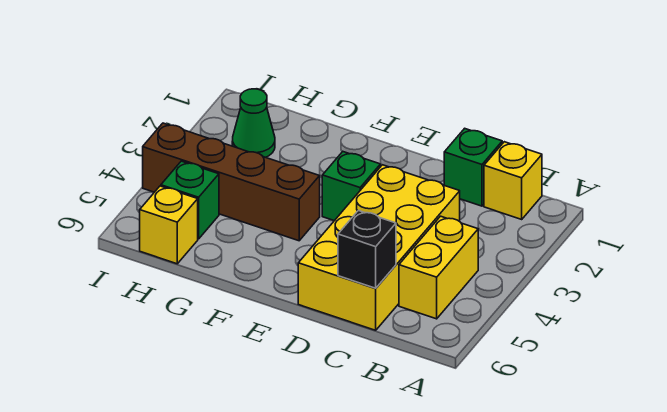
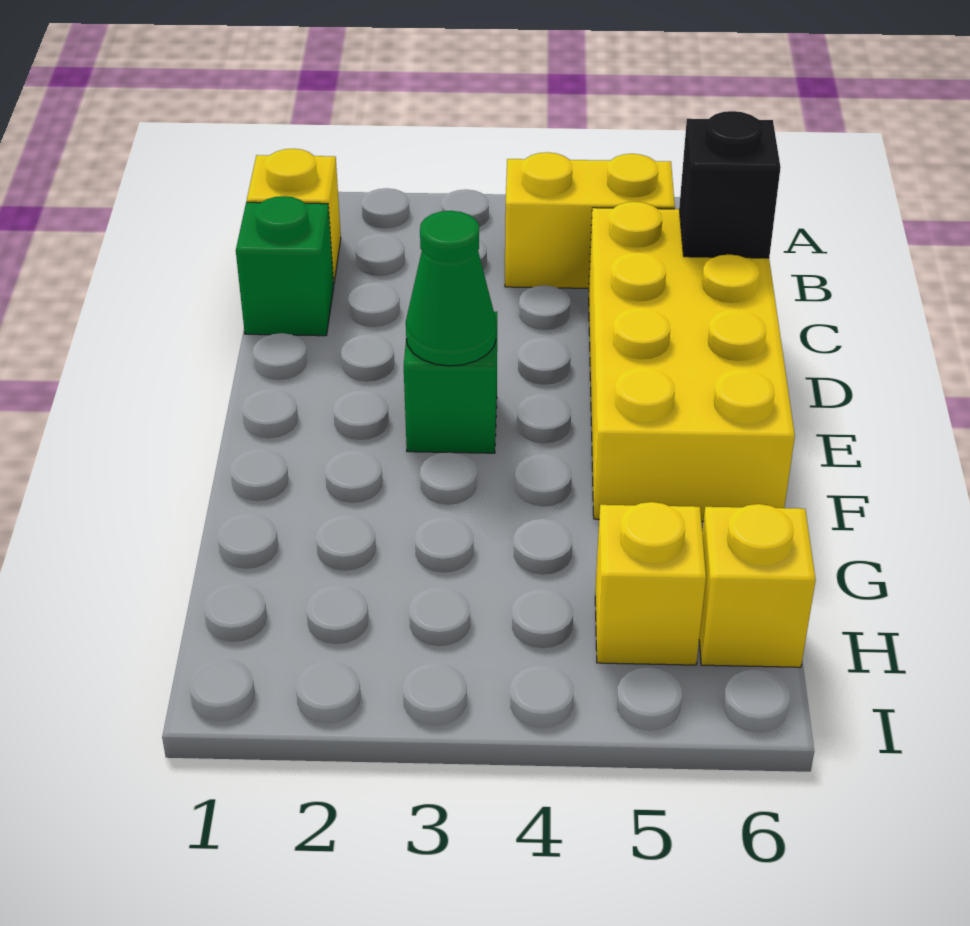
yellow brick C3:D6 level 1 -> yellow brick C5:F6 level 1
brown brick F4:I4 level 1 -> none
green cone H2 level 1 -> green cone E3 level 2
green brick H5 level 1 -> yellow brick H5 level 1

